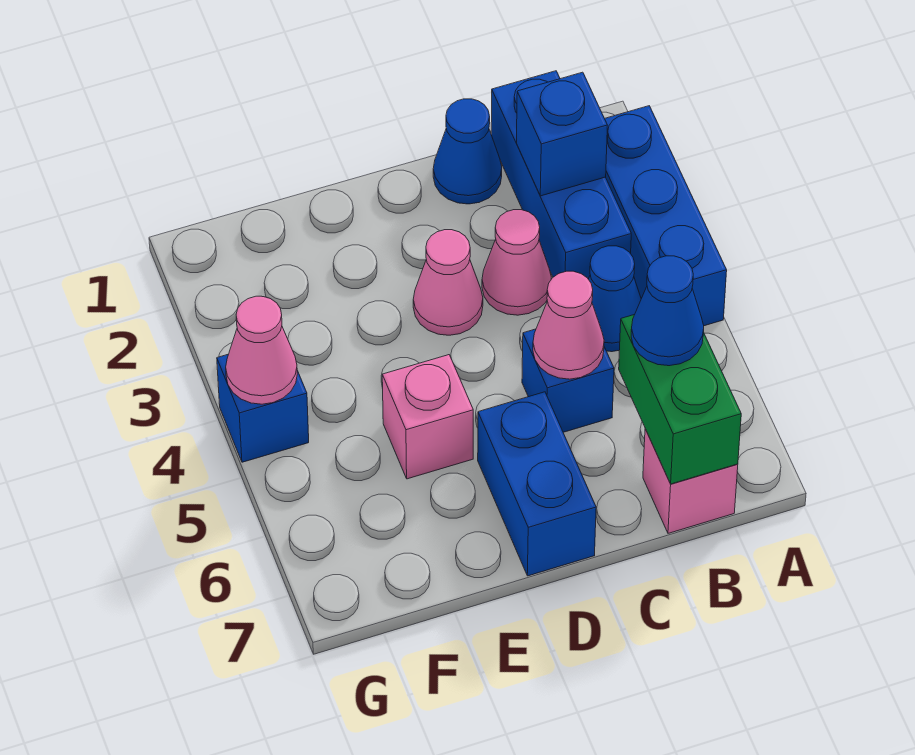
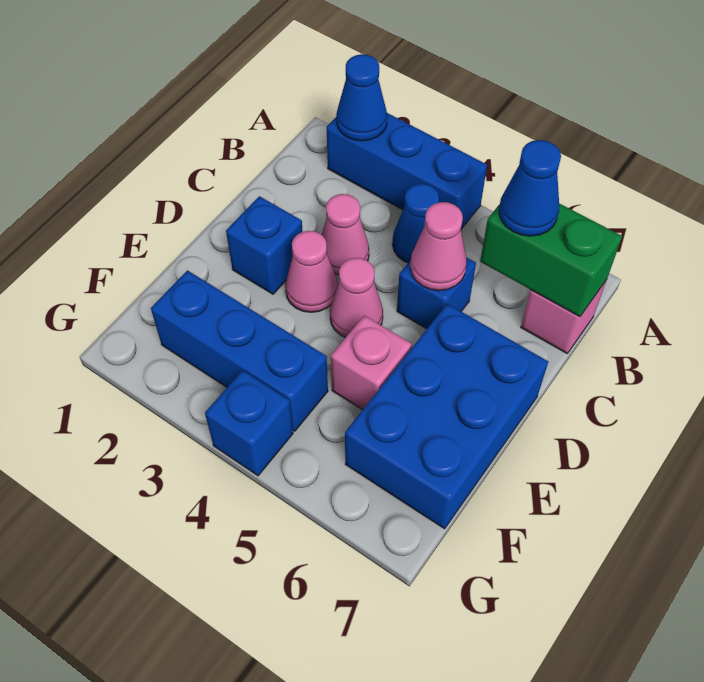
blue brick B1:B3 level 1 -> blue brick F2:F4 level 1
blue brick B2 level 2 -> blue brick D2 level 1
blue cone C1 level 1 -> blue cone A2 level 2
blue brick D6:D7 level 1 -> blue brick D6:F7 level 1
pink cone G4 level 2 -> pink cone D4 level 1

